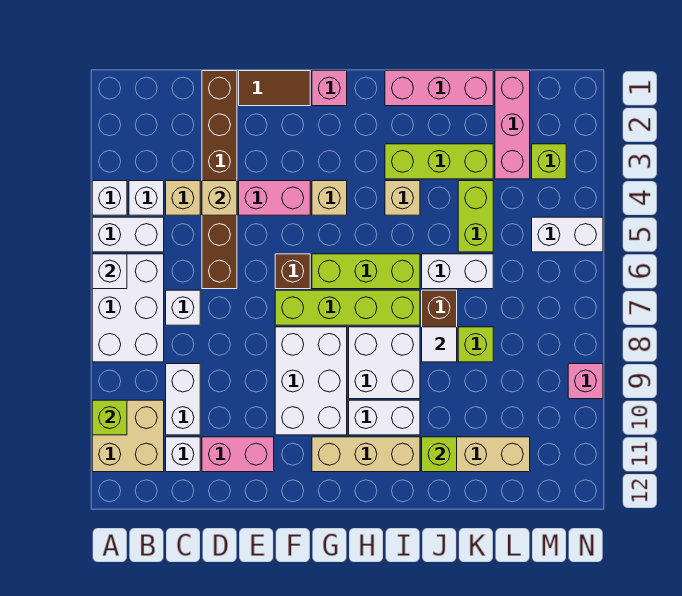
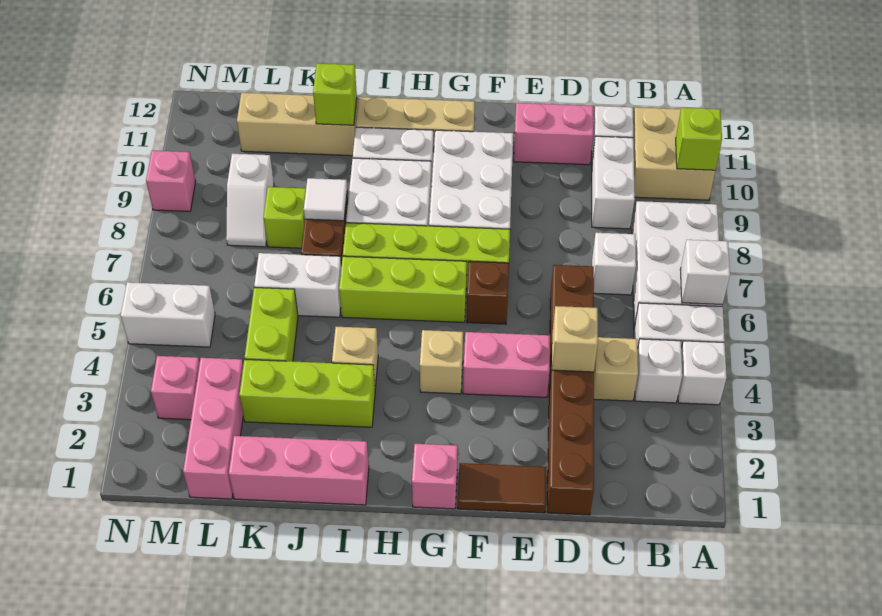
none -> white slope L8:L9 level 1 top 9
lime brick M3 level 1 -> pink brick M3 level 1

